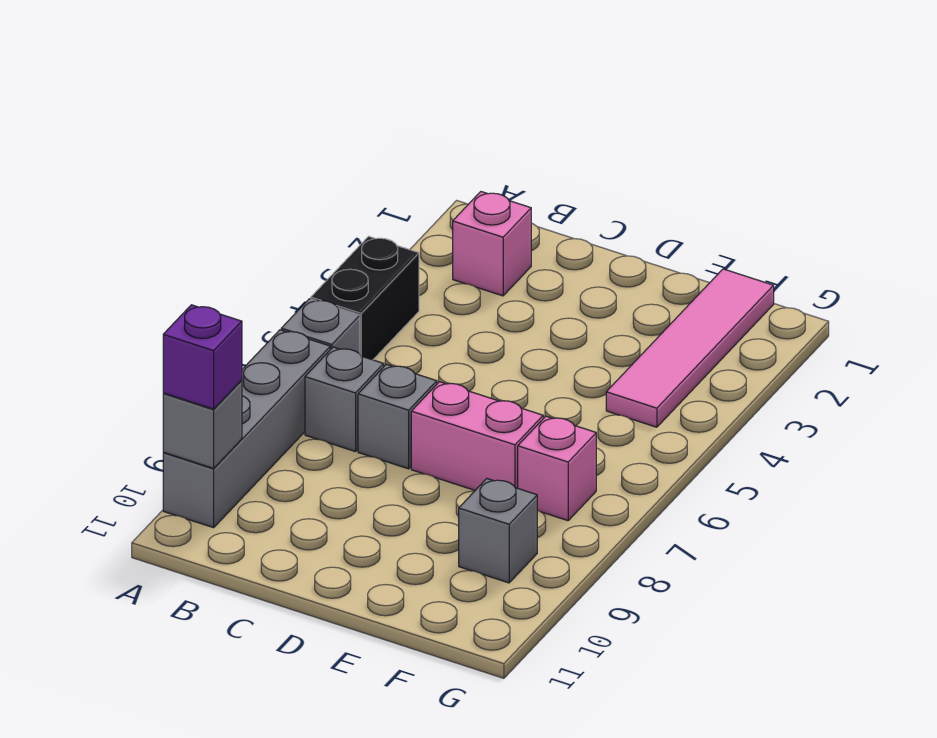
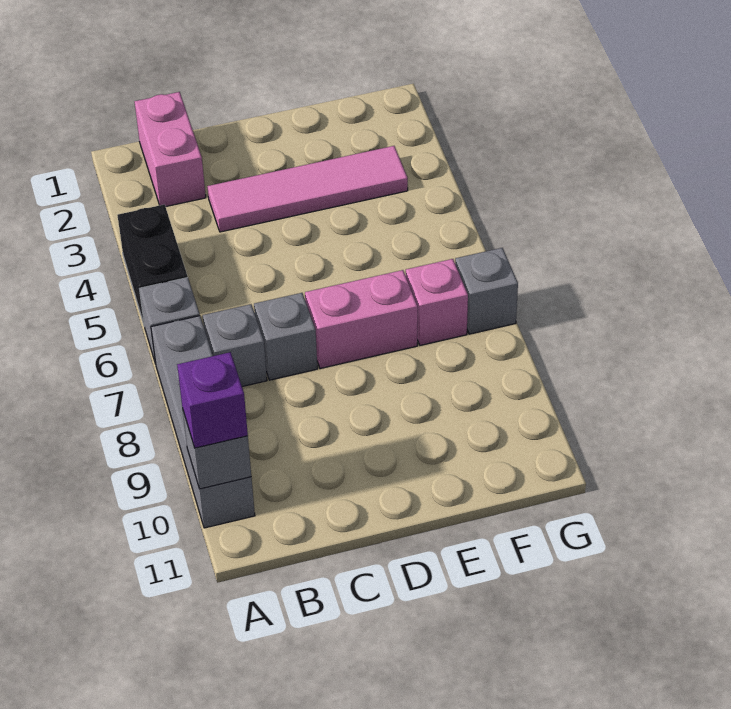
pink brick B2 level 1 -> pink brick B1:B2 level 1
pink tile F1:F4 level 1 -> pink tile C3:F3 level 1
grey brick F9 level 1 -> grey brick G7 level 1

